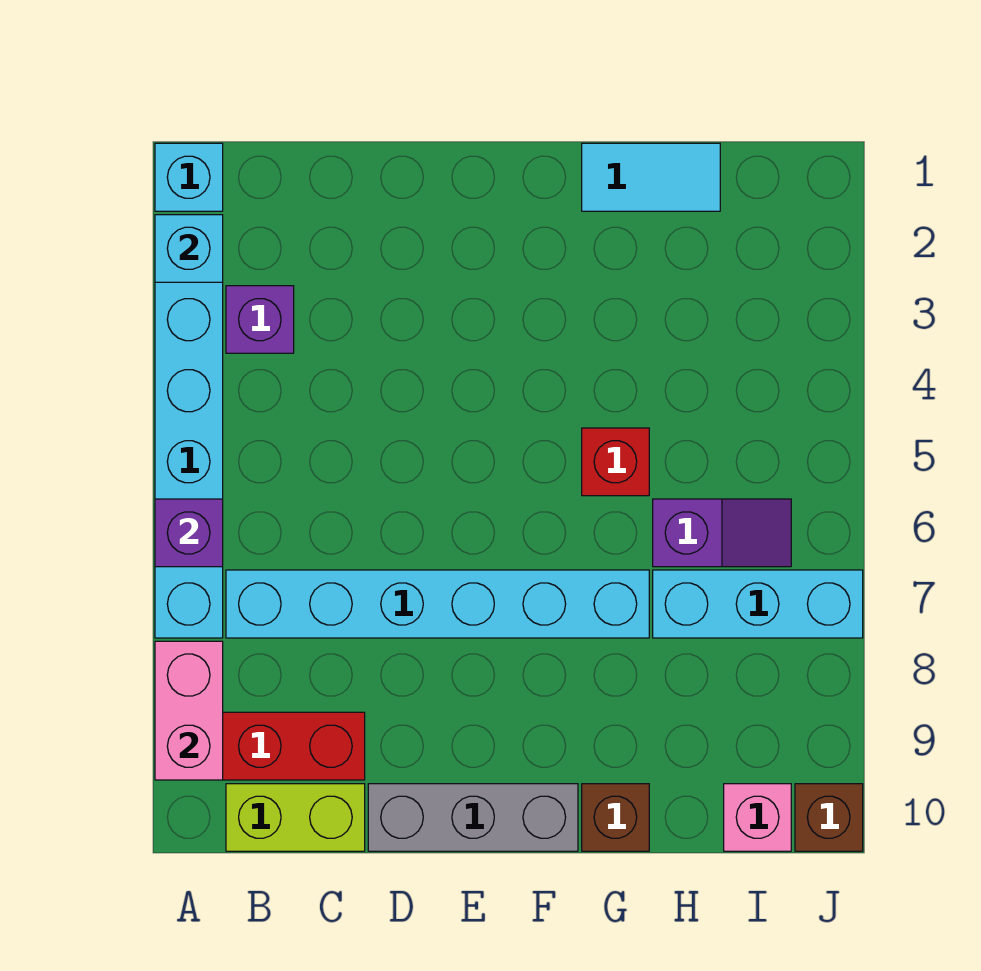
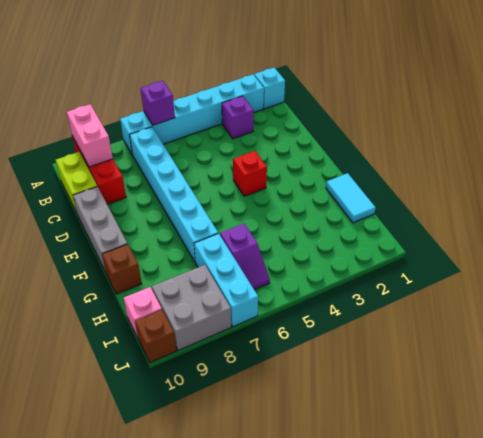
cyan brick A2 level 2 -> none
pink brick A8:A9 level 2 -> pink brick A9:B9 level 2
red brick G5 level 1 -> red brick E4 level 1
none -> grey brick I8:J9 level 1

